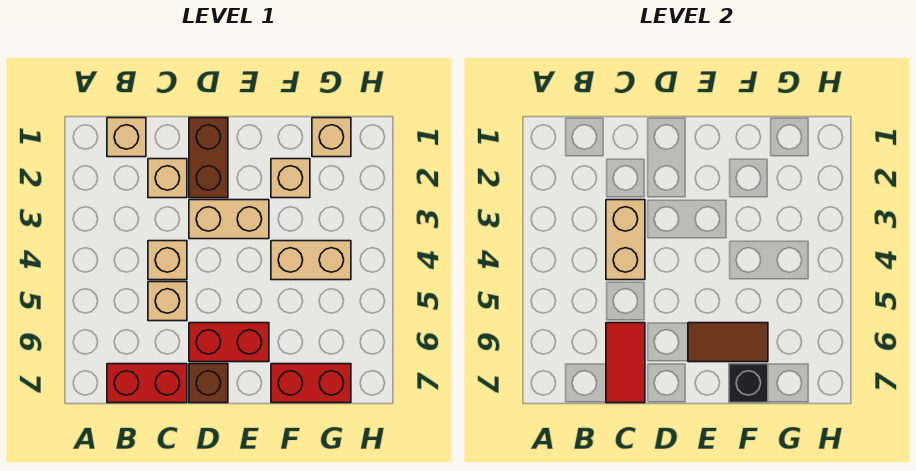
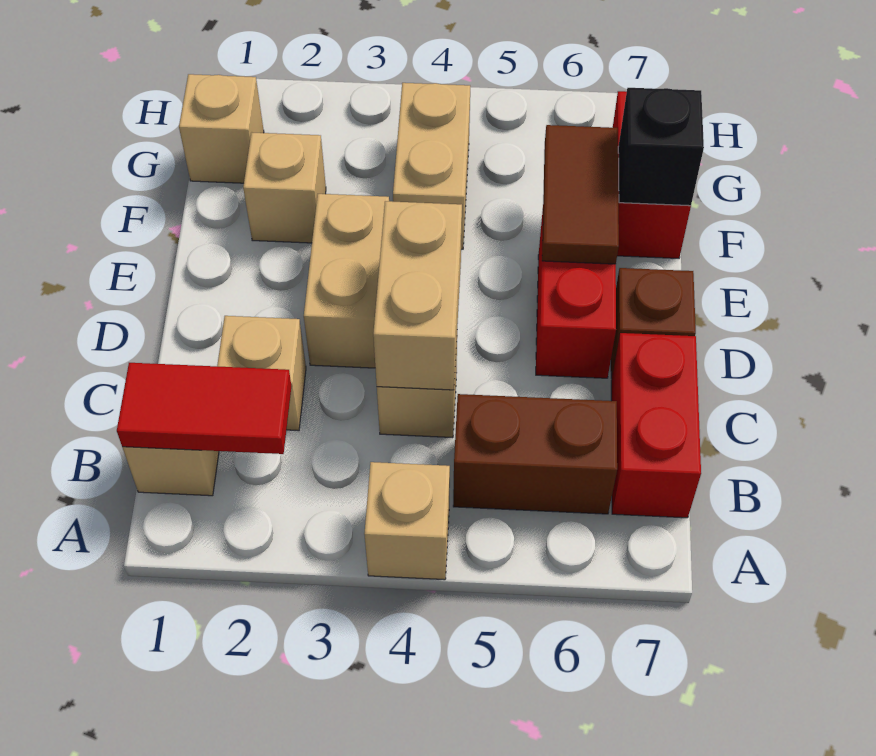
tan brick C3:C4 level 2 -> tan brick C4:D4 level 2
tan brick C5 level 1 -> tan brick A4 level 1
red tile C6:C7 level 2 -> red tile B1:B2 level 2
brown brick D1:D2 level 1 -> brown brick B5:B6 level 1

